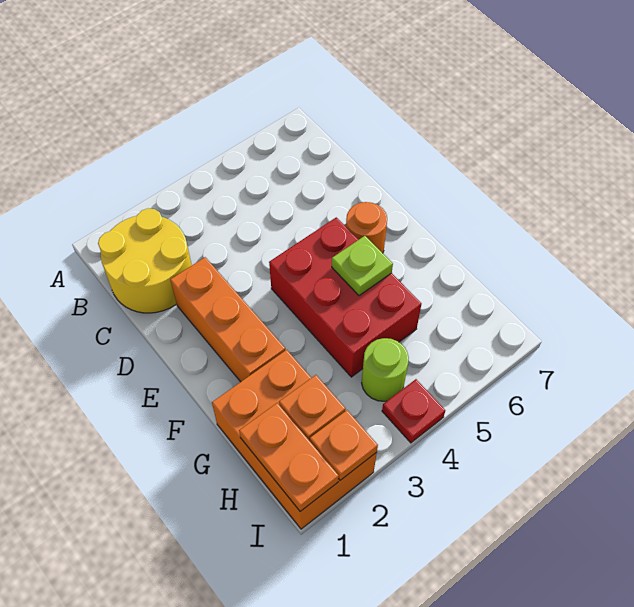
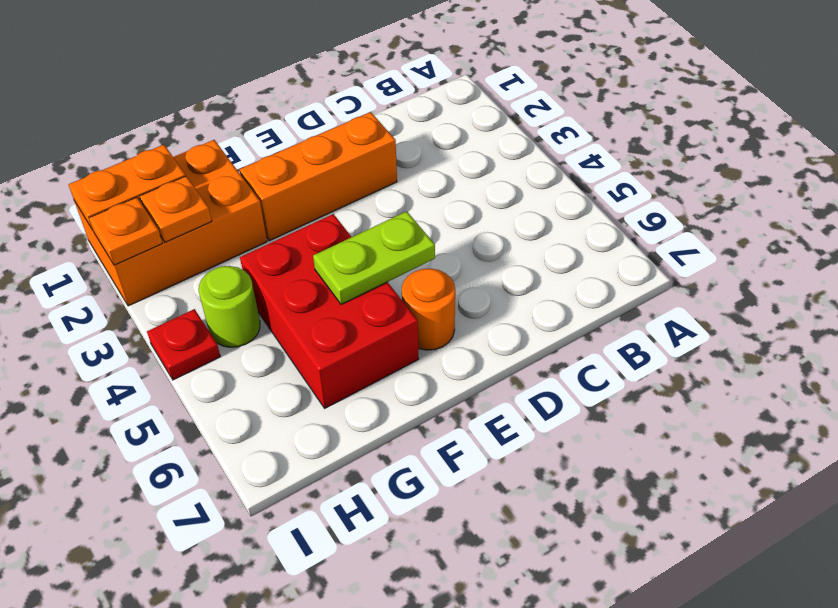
yellow round brick B1:C2 level 1 -> none
red brick E4:G5 level 1 -> red brick F4:G6 level 1
lime plate F5 level 2 -> lime plate E5:F5 level 2

